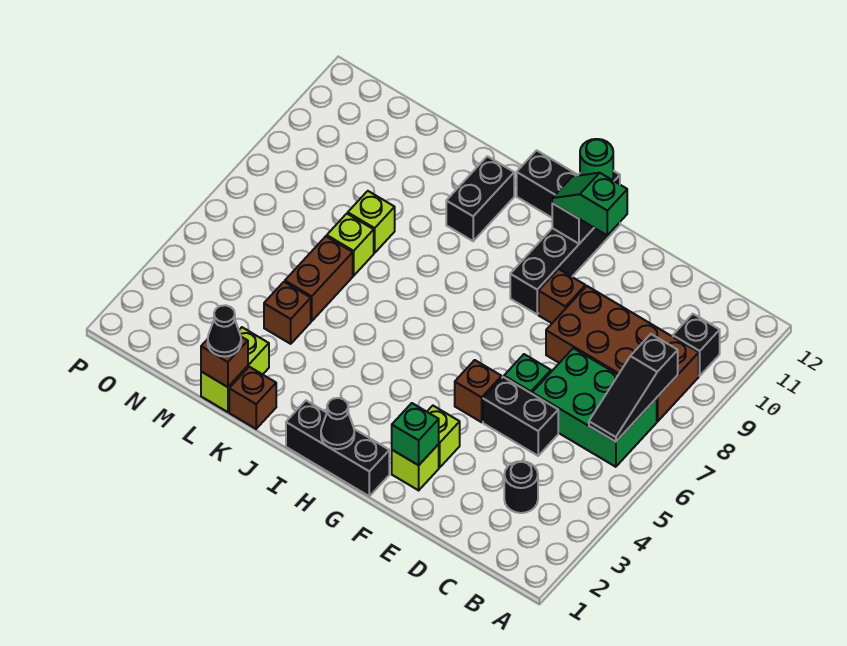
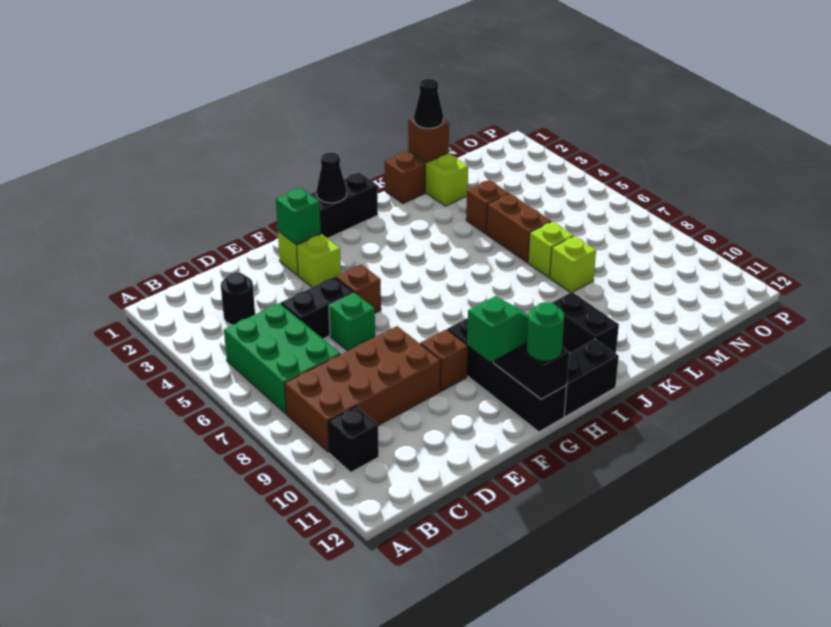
green brick B6:D7 level 1 -> green brick B5:C7 level 1
black slope B6:B8 level 2 top 8 -> none

